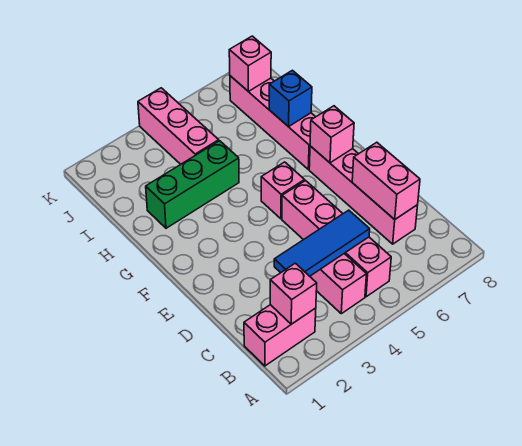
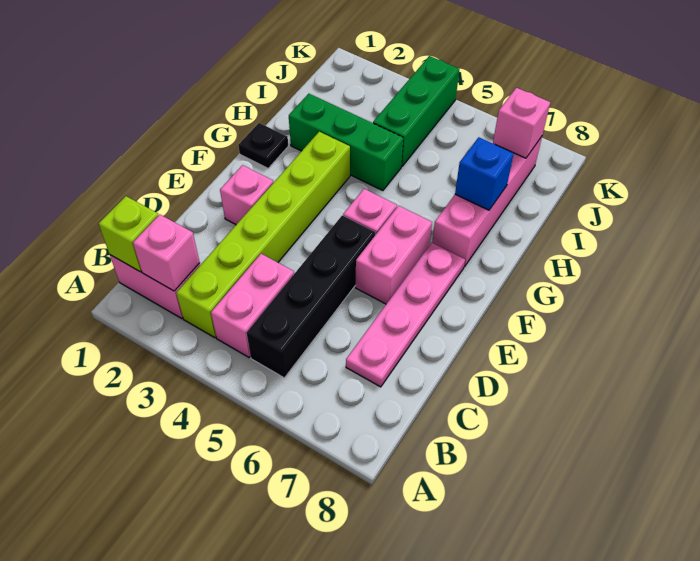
none -> lime brick B1 level 2
none -> lime brick B3:G3 level 1
pink brick B5:E5 level 1 -> black brick B5:E5 level 1
blue tile C3:C5 level 2 -> none
pink brick C7:F7 level 1 -> pink plate C7:F7 level 1
pink brick C7:D7 level 2 -> pink brick E6:F6 level 1
pink brick F7 level 2 -> pink brick E2 level 1
none -> black plate G1 level 1
pink brick I4:K4 level 1 -> green brick I4:K4 level 1

